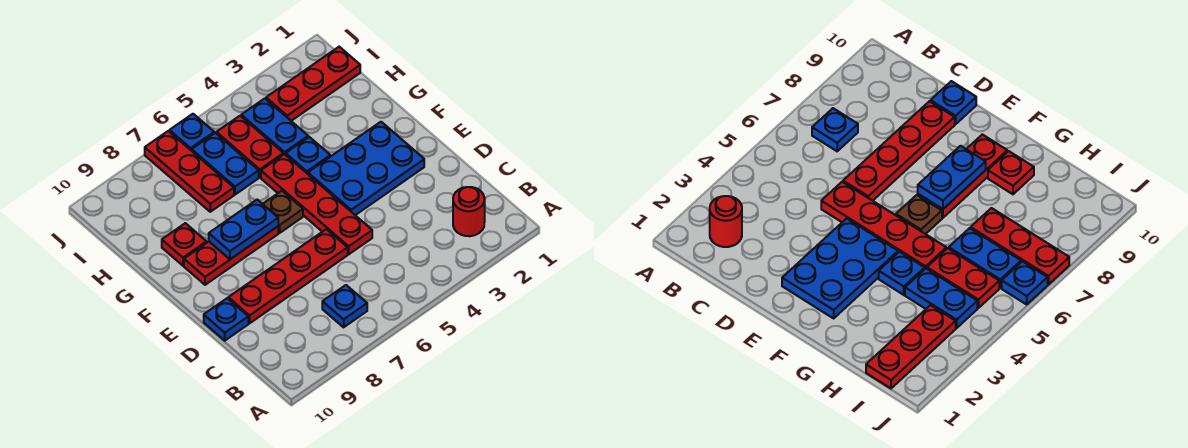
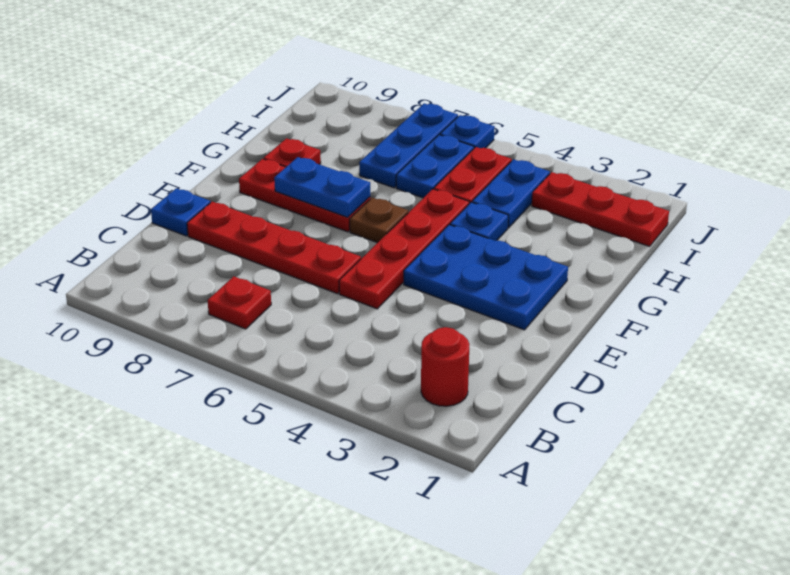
blue plate B7 level 1 -> red plate B7 level 1
red plate H7:J7 level 1 -> blue plate H7:J7 level 1

